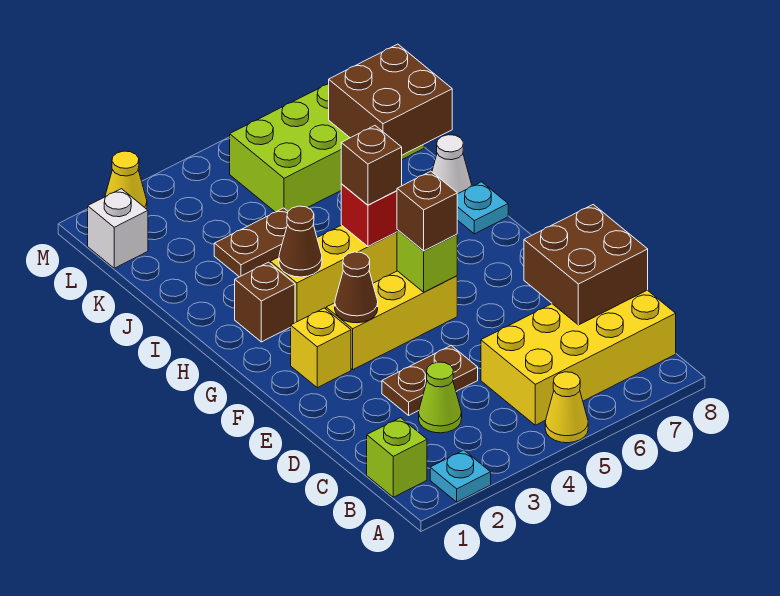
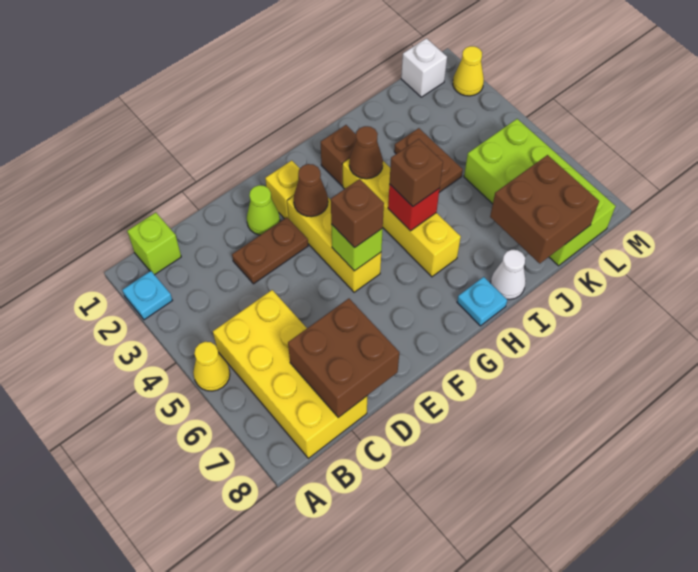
lime cone C3 level 1 -> lime cone E2 level 1
brown plate D3:D4 level 1 -> brown plate D3:E3 level 1

